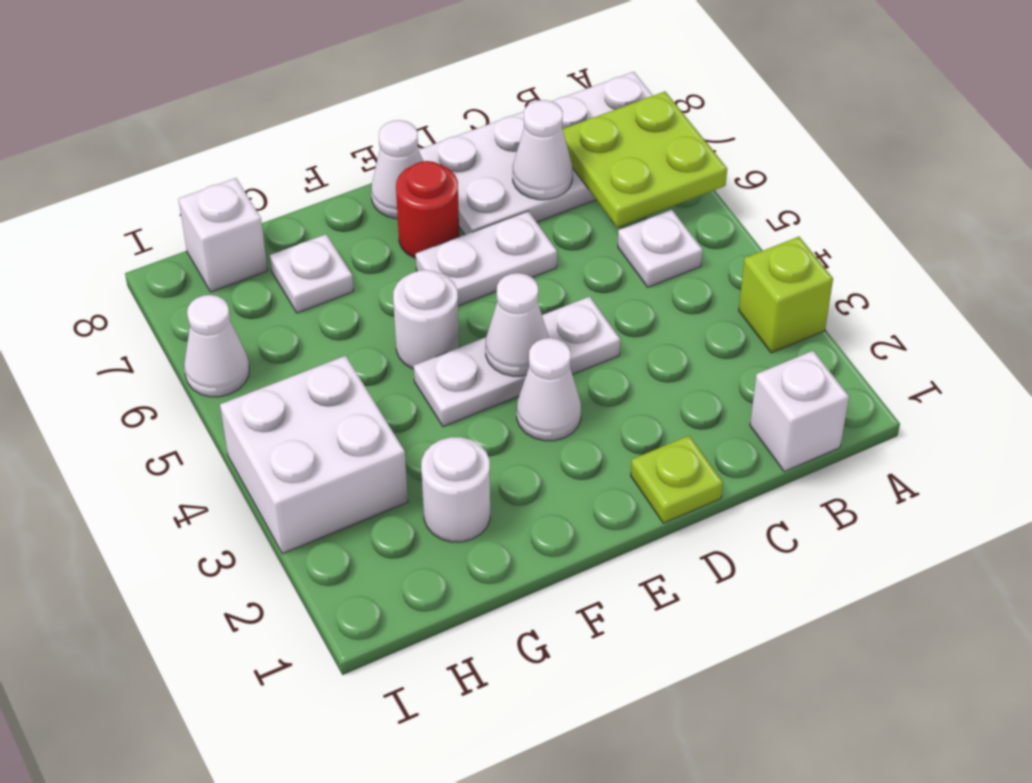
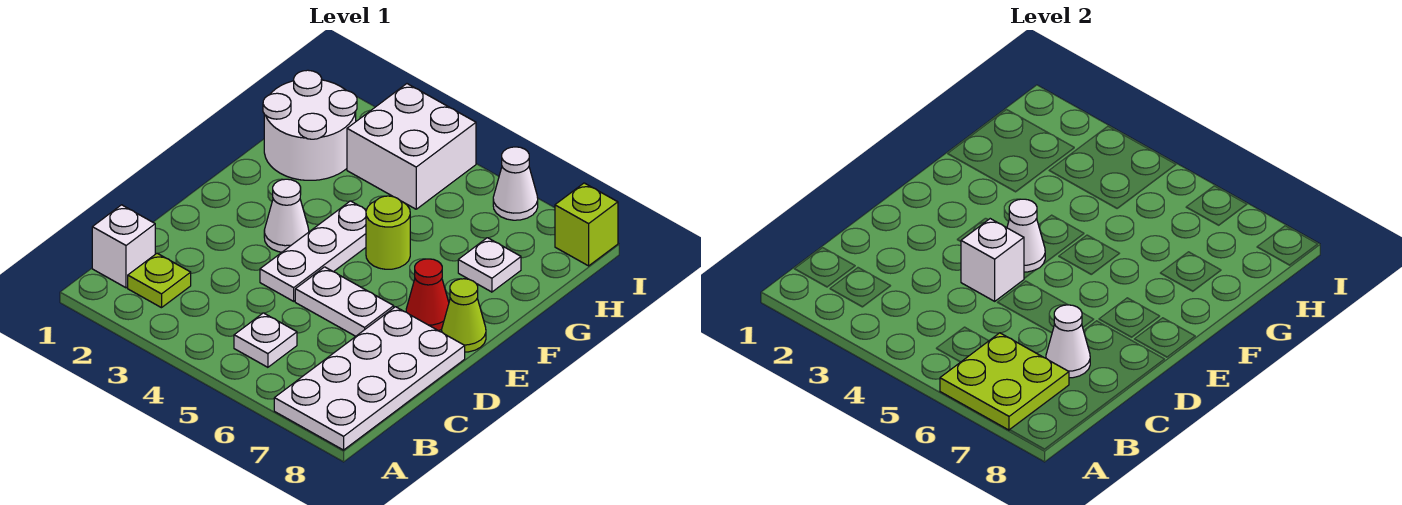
lime brick A3 level 1 -> lime brick I8 level 1
lime plate D1 level 1 -> lime plate B2 level 1
white plate D6:E6 level 1 -> white plate D5:D6 level 1
red round brick E7 level 1 -> red cone E7 level 1
white cone E8 level 1 -> lime cone E8 level 1
white round brick F5 level 1 -> lime round brick F5 level 1
white round brick G2 level 1 -> white round brick G1:H2 level 1
white brick H8 level 1 -> white brick D4 level 2

